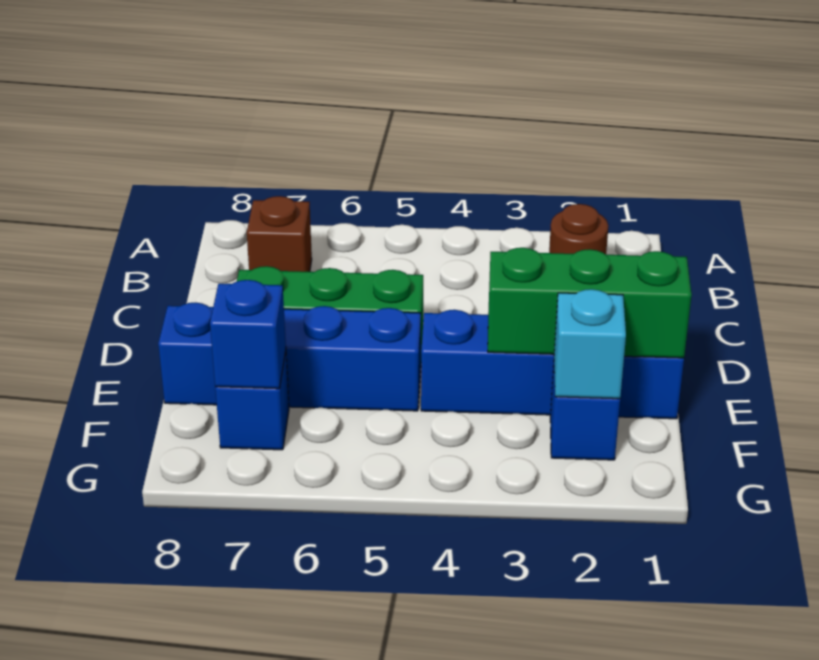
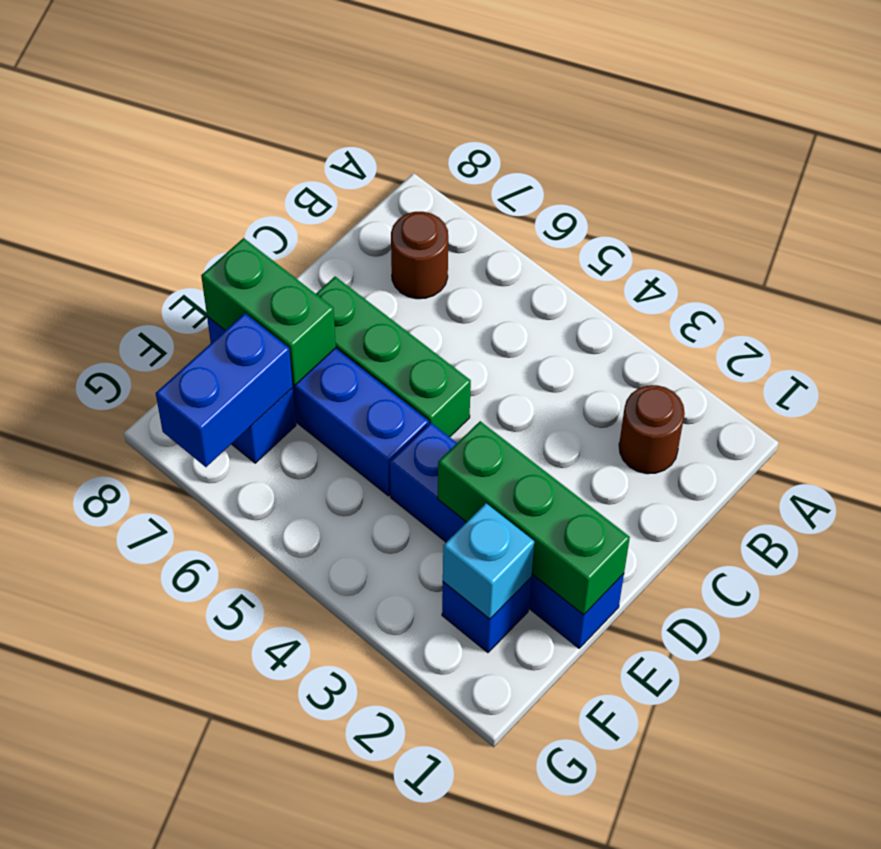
brown brick B7 level 1 -> brown round brick B7 level 1
none -> green brick E7:E8 level 2
blue brick F7 level 2 -> blue brick F7:G7 level 2

